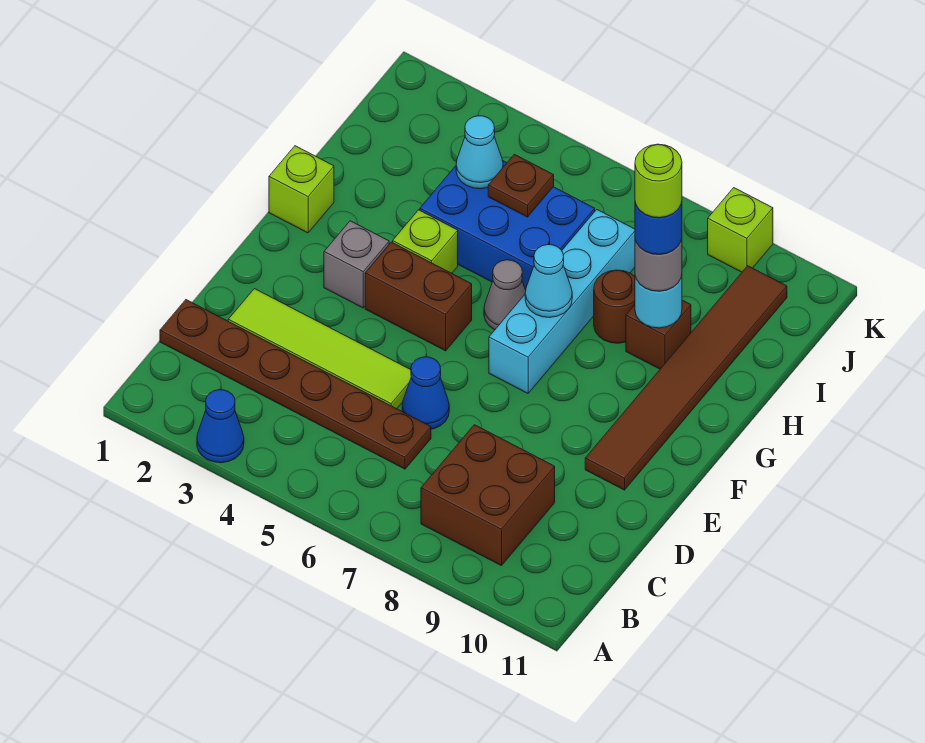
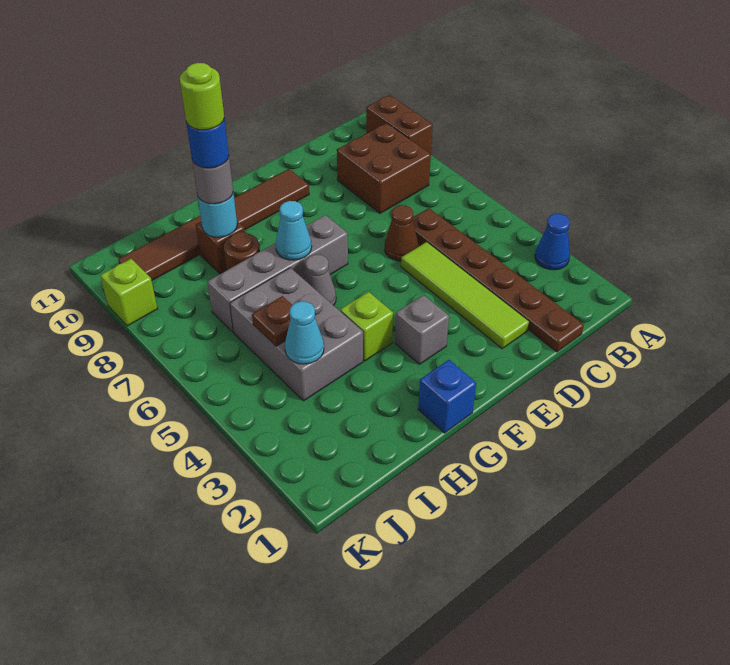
blue cone D6 level 1 -> brown cone D6 level 1
brown brick F4:F5 level 1 -> brown brick A9:A10 level 1
cyan brick F7:I7 level 1 -> grey brick F7:I7 level 1
lime brick G1 level 1 -> blue brick G1 level 1
blue brick H4:I6 level 1 -> grey brick H4:I6 level 1

